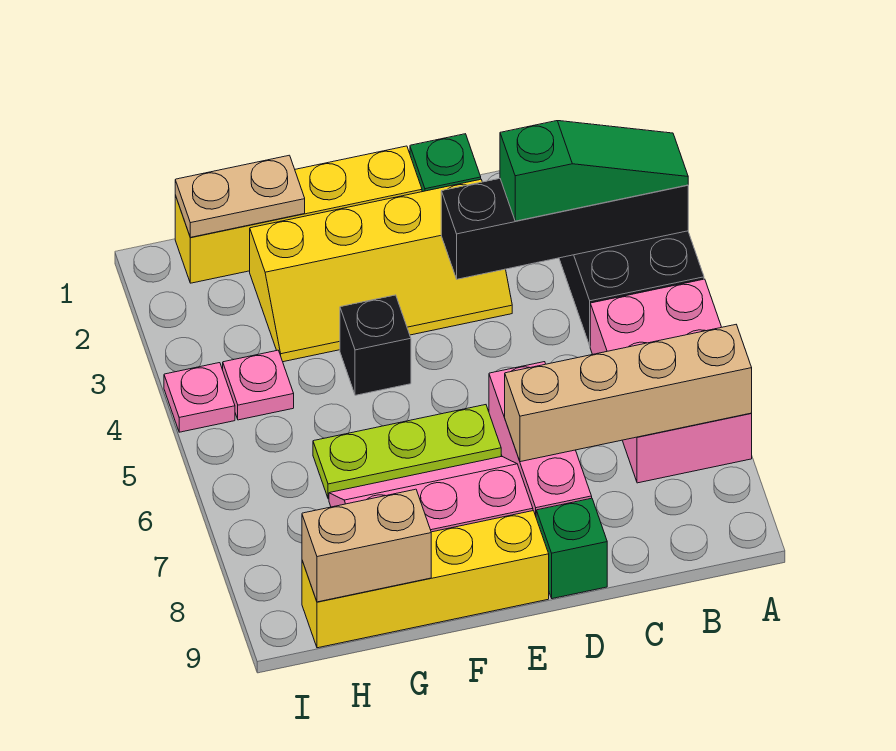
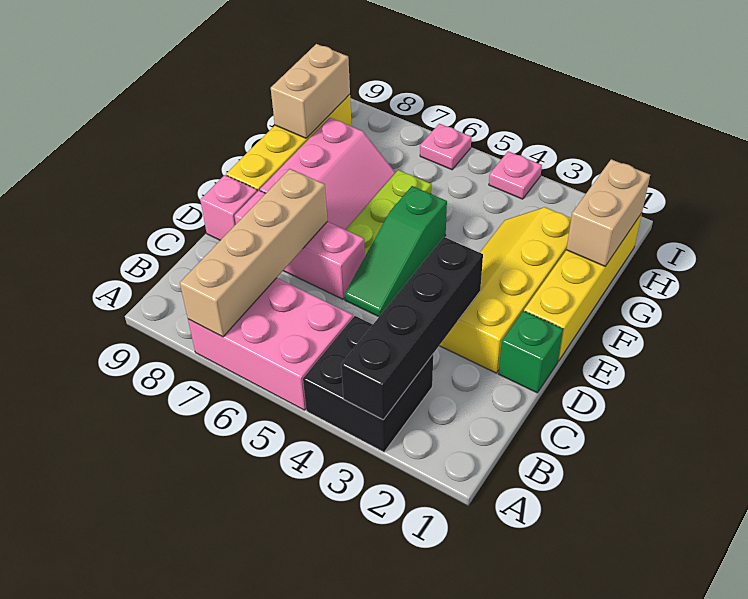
green slope A3:C3 level 3 top C -> green slope D5:F5 level 1 top F
green brick D9 level 1 -> pink brick D9 level 1
black brick F4 level 1 -> none
tan plate G1:H1 level 2 -> tan brick G1:H1 level 2
pink plate H4 level 1 -> pink plate I6 level 1

